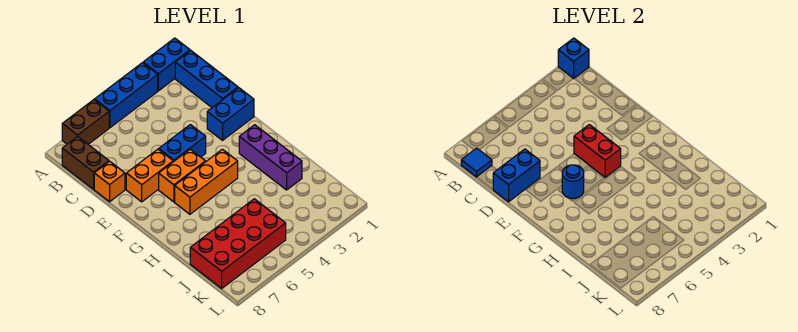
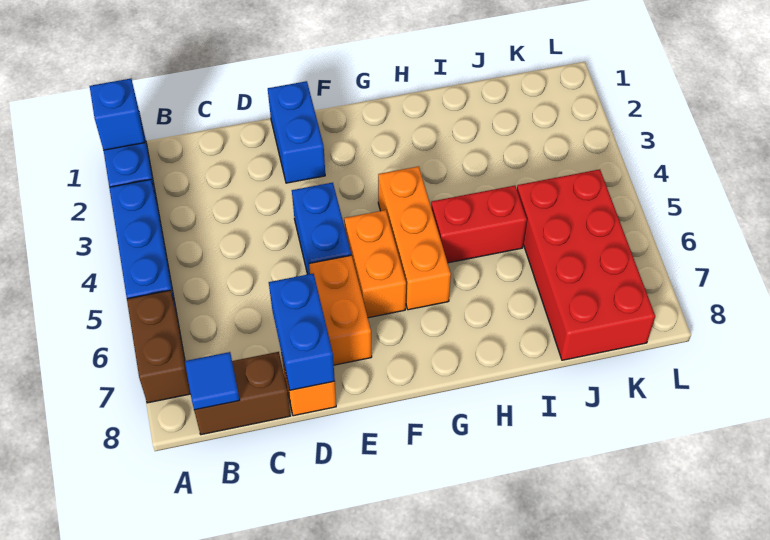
blue brick B1:D1 level 1 -> none
red brick E4:F4 level 2 -> red brick H5:I5 level 1
blue round brick F6 level 2 -> none
purple brick G2:I2 level 1 -> none

